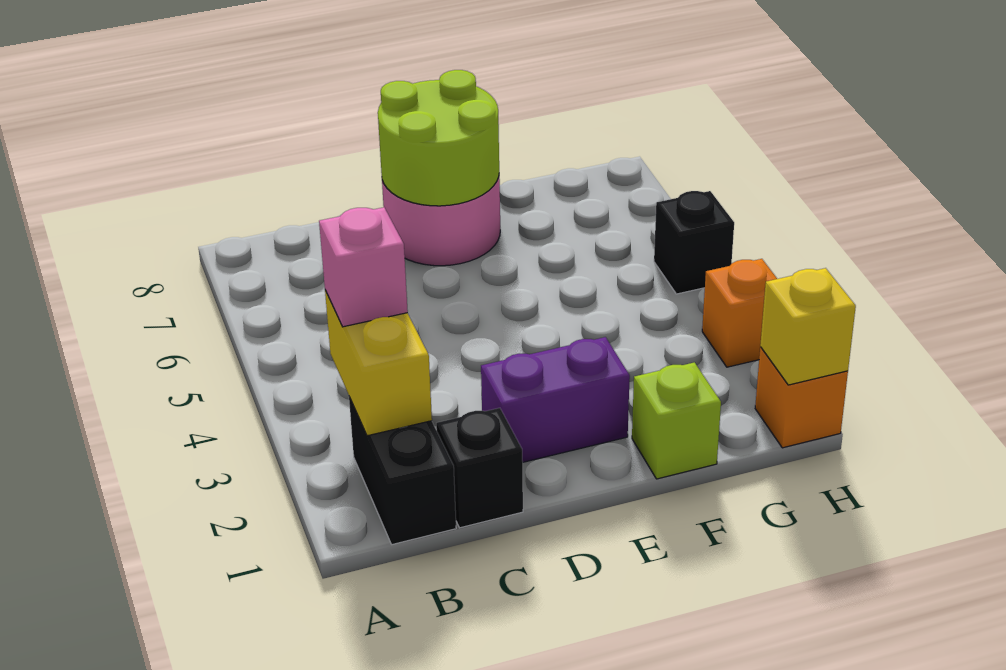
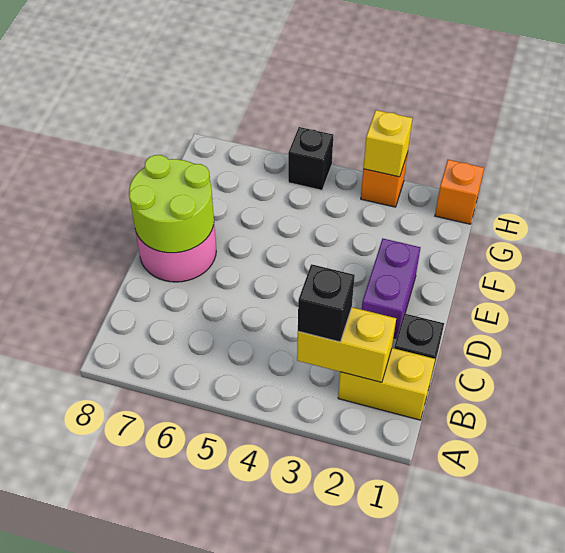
black brick B1:B2 level 1 -> yellow brick B1:B2 level 1
pink brick B3 level 3 -> black brick B3 level 3
lime brick F1 level 1 -> none
yellow brick H1 level 2 -> yellow brick H3 level 2

